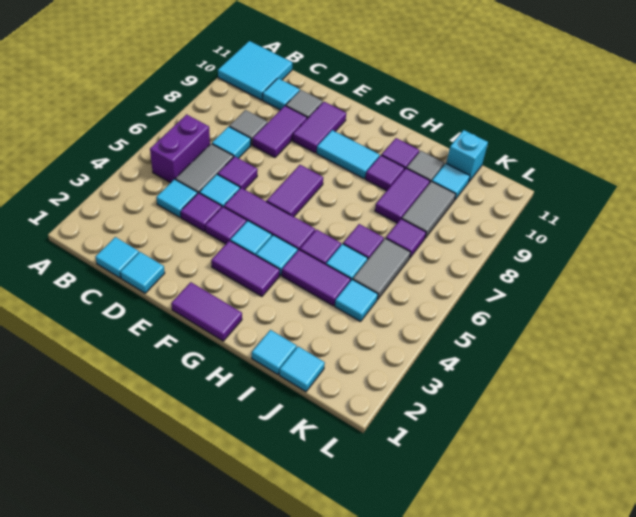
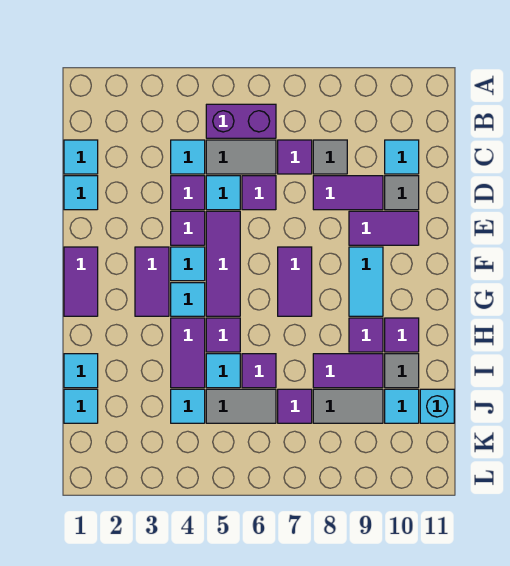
cyan tile A10:B11 level 1 -> none
cyan tile C7 level 1 -> purple tile C7 level 1
purple tile F6:F7 level 1 -> purple tile F7:G7 level 1

